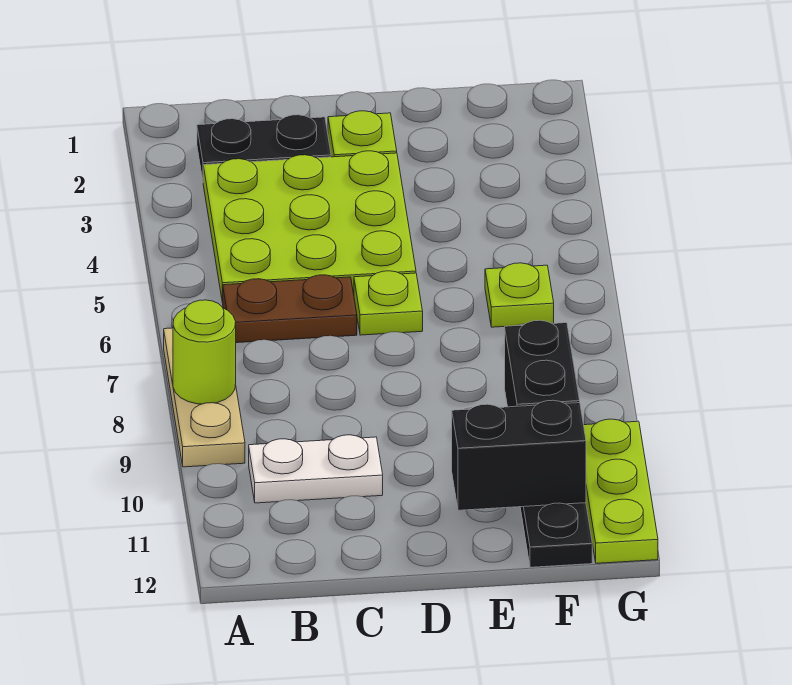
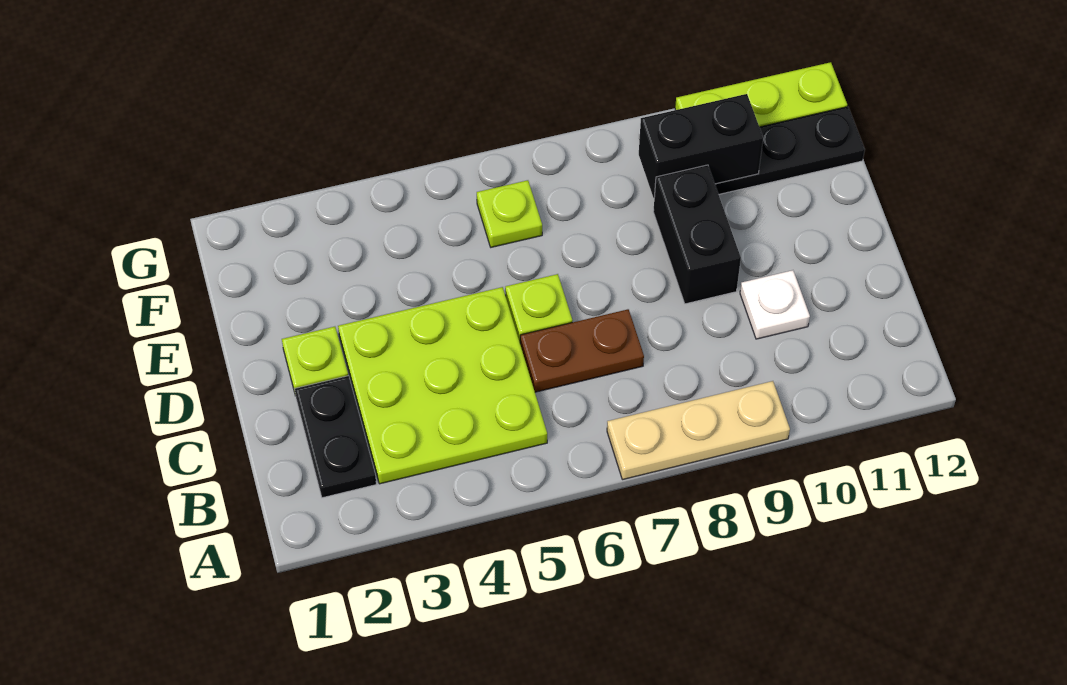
lime round brick A8 level 2 -> none
brown plate B6:C6 level 1 -> brown plate C6:C7 level 1
white plate B10:C10 level 1 -> white plate C10 level 1
black brick E11:F11 level 2 -> black brick D9:E9 level 1

